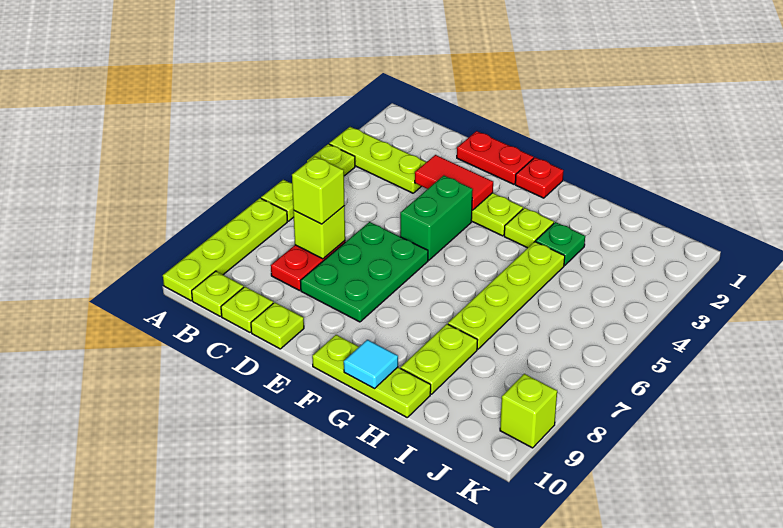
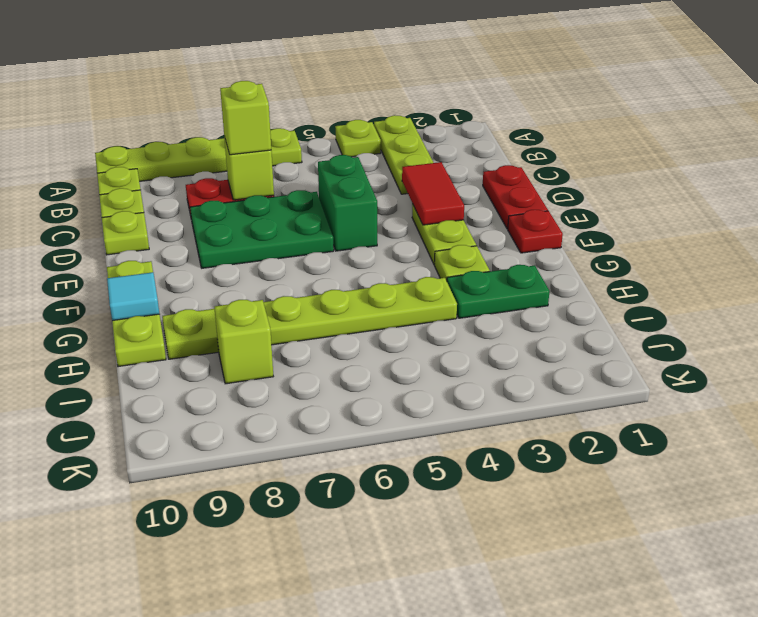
green brick E4:E5 level 1 -> green brick D5:E5 level 1
green plate H3 level 1 -> green plate H2:H3 level 1
lime brick K9 level 1 -> lime brick I8 level 1

